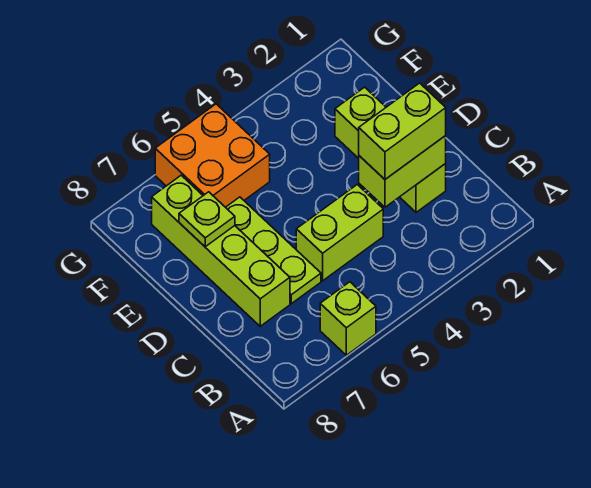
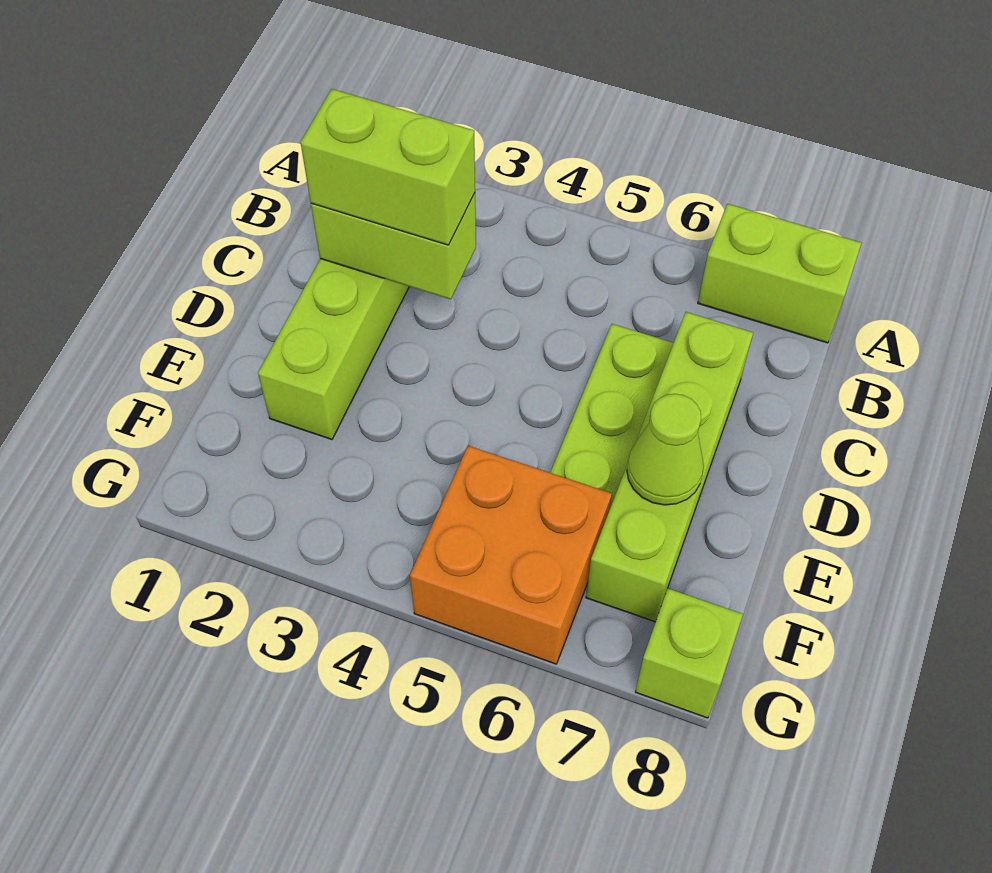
lime brick A6 level 1 -> lime brick G8 level 1
lime brick C4:C5 level 1 -> lime brick A7:A8 level 1
lime plate E7 level 2 -> lime cone E7 level 2

